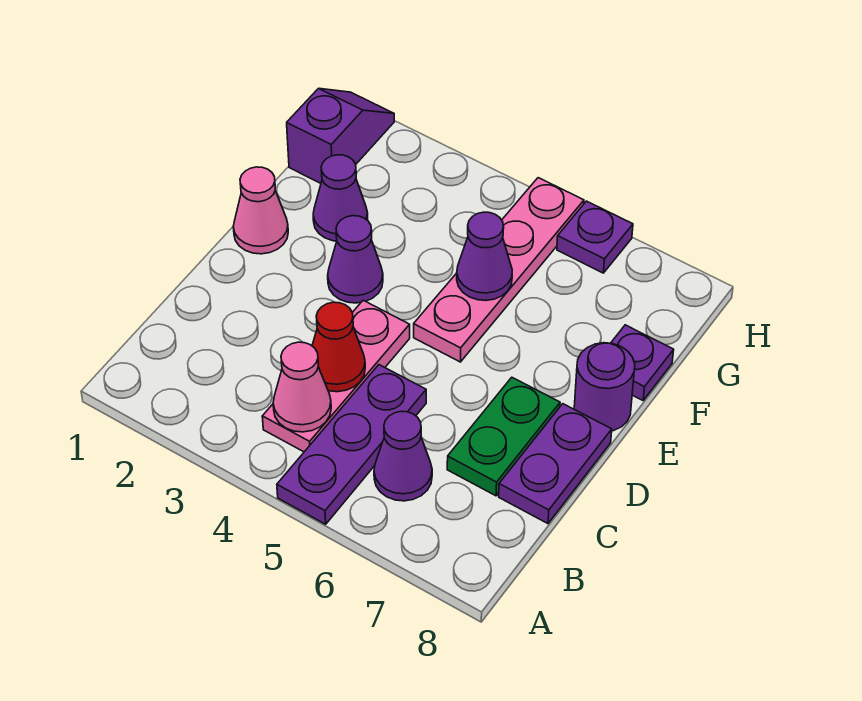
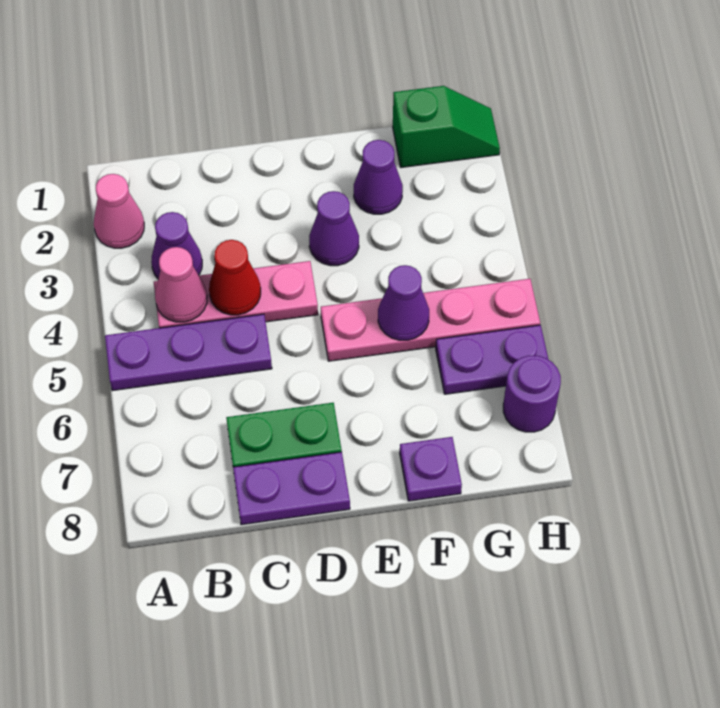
purple cone B6 level 1 -> purple cone B3 level 1
pink cone E1 level 1 -> pink cone A2 level 1
purple round brick E8 level 1 -> purple round brick H7 level 1
purple slope G1:H1 level 1 top G -> green slope G1:H1 level 1 top G
purple plate H6 level 1 -> purple plate G6:H6 level 1

